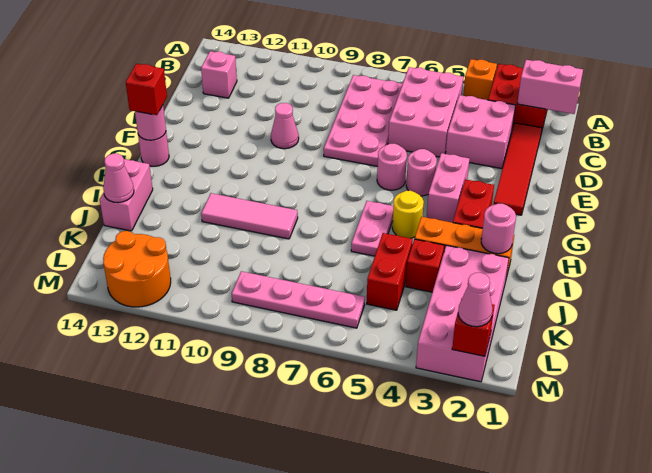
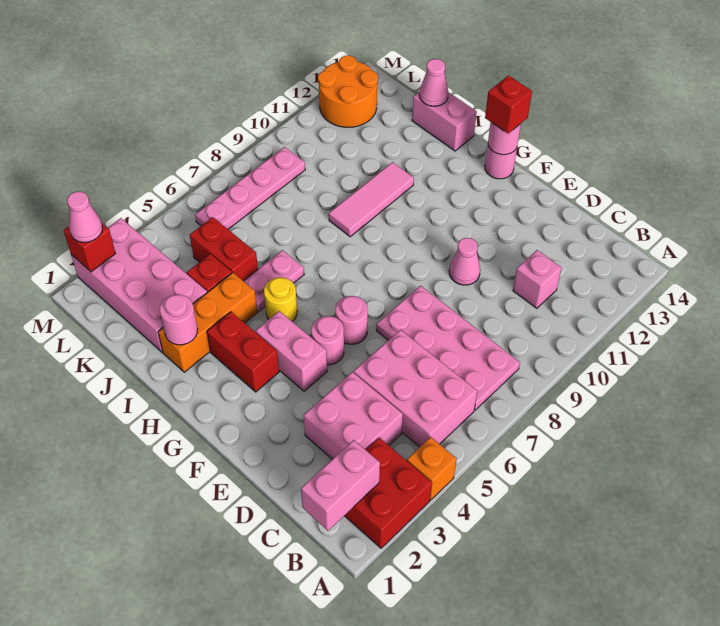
red tile C2:F2 level 1 -> none
pink brick C13 level 1 -> pink brick C11 level 1
pink plate H6:I6 level 1 -> pink plate I5:I6 level 1

